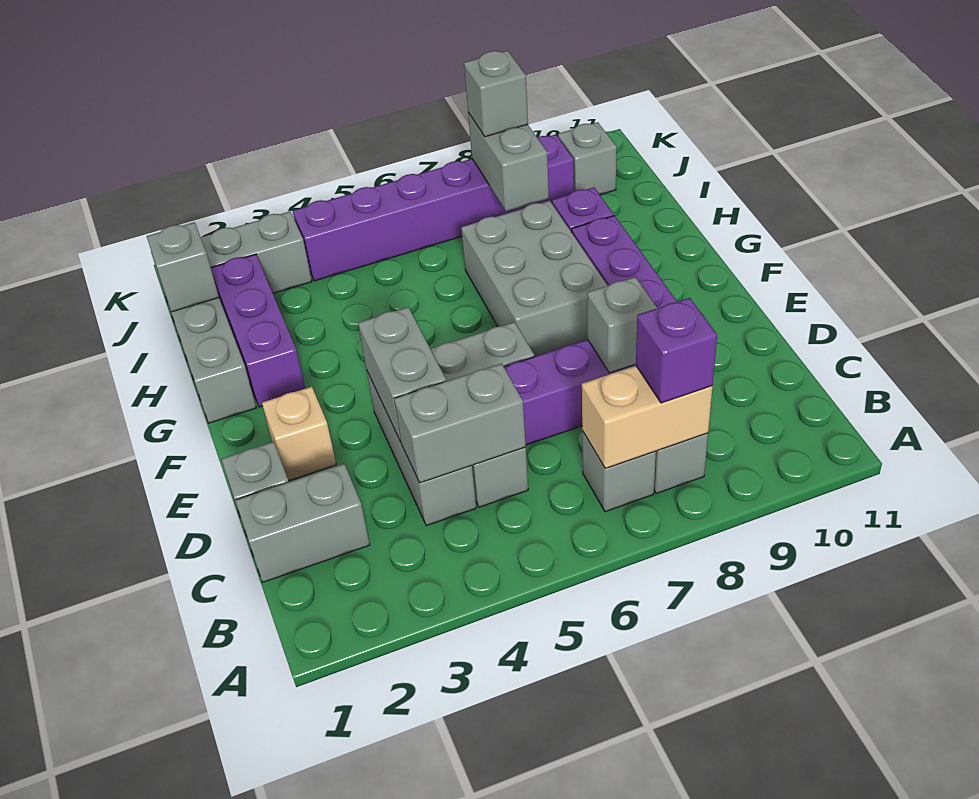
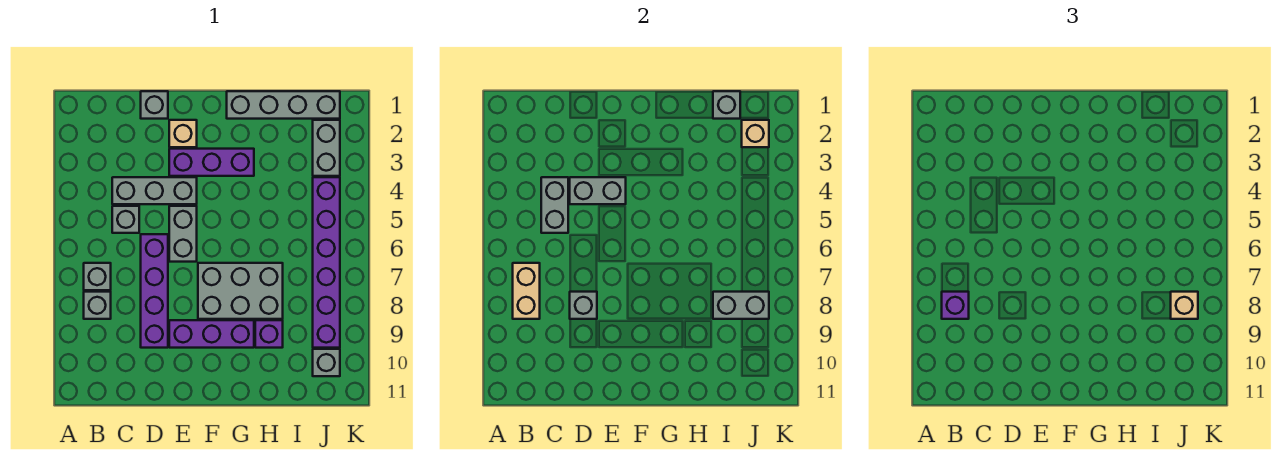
grey brick C1:C2 level 1 -> none
purple brick G2:I2 level 1 -> purple brick E3:G3 level 1
none -> tan brick J2 level 2
grey brick J8 level 3 -> tan brick J8 level 3

